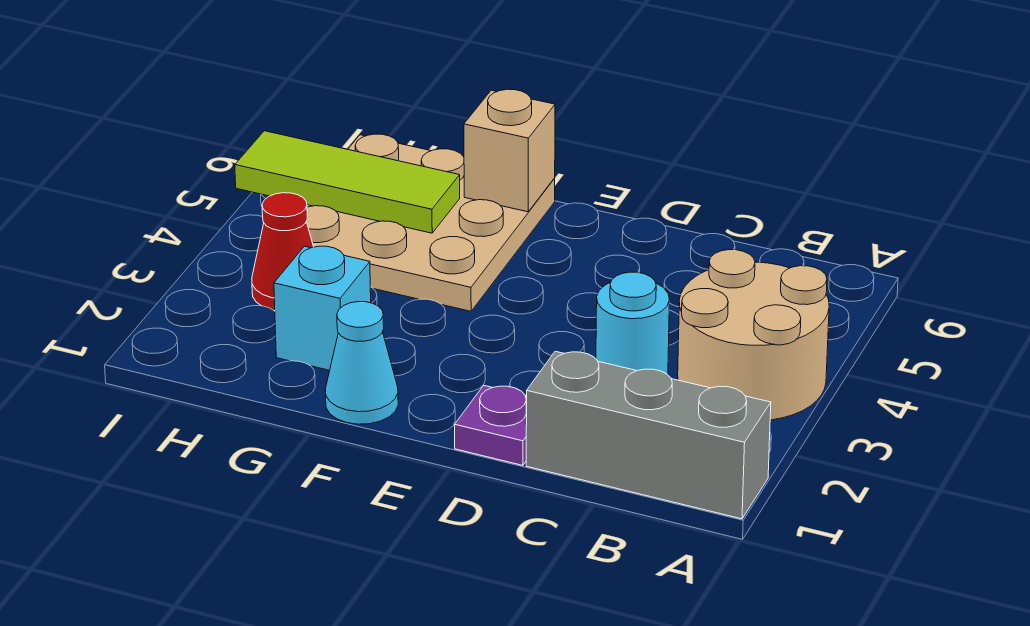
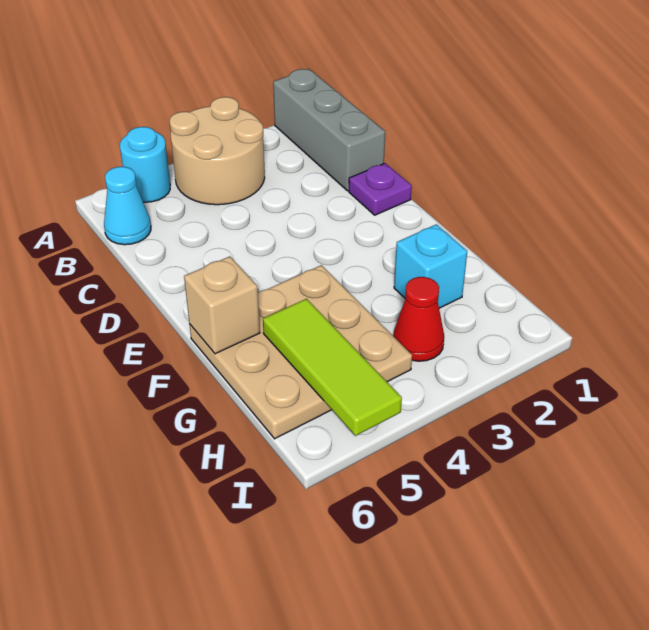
cyan round brick C3 level 1 -> cyan round brick A5 level 1
cyan cone F1 level 1 -> cyan cone B6 level 1

